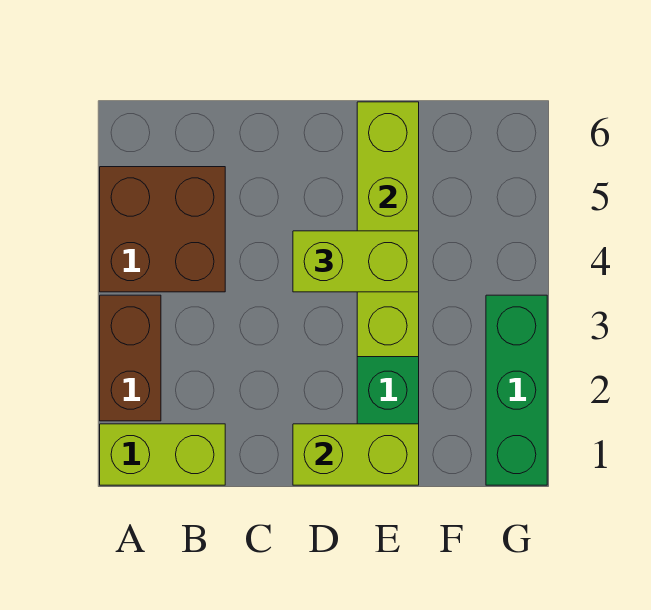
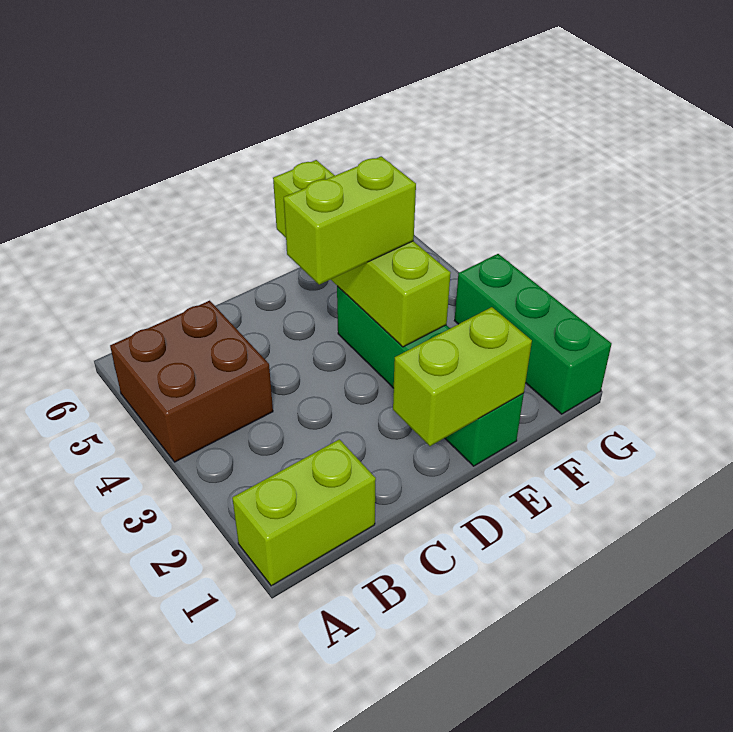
brown brick A2:A3 level 1 -> none

